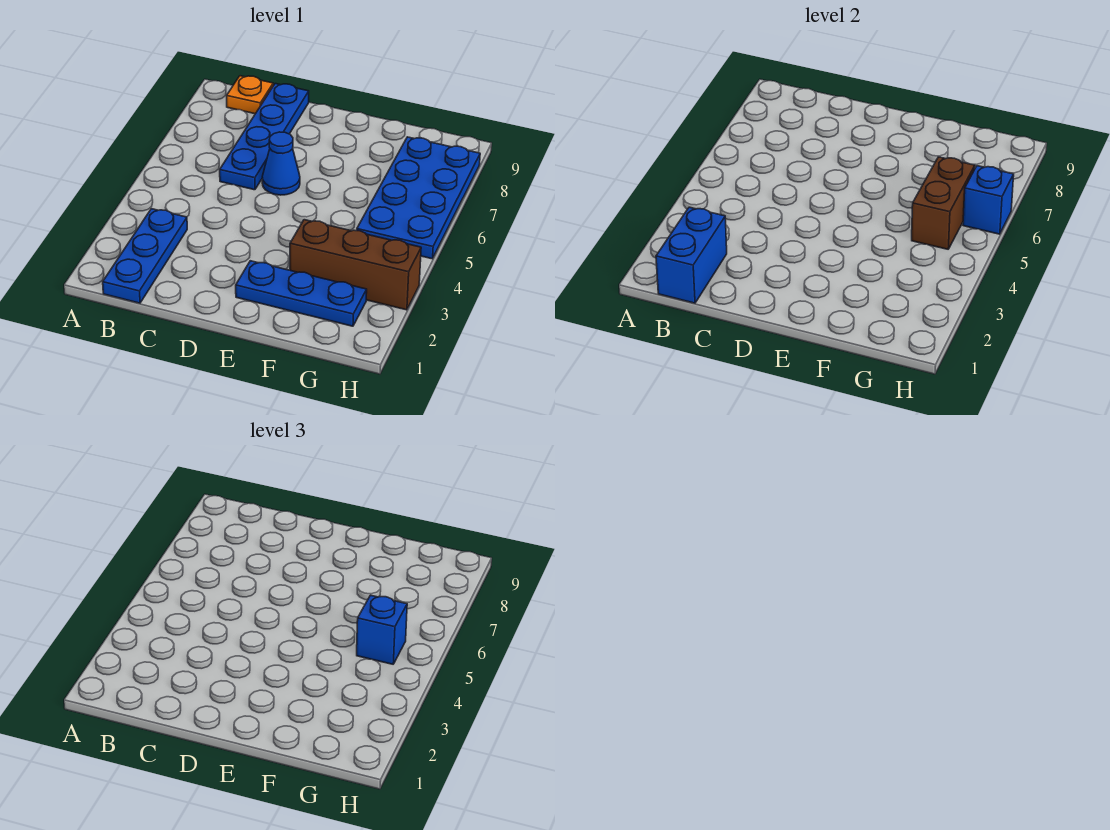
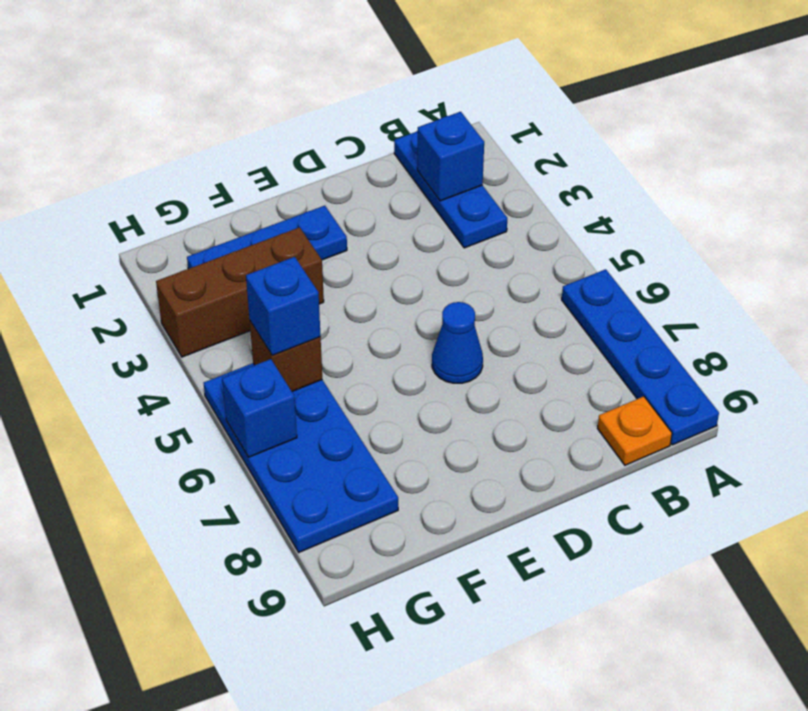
blue brick B1:B2 level 2 -> blue brick B2 level 2
blue plate C6:C9 level 1 -> blue plate A6:A9 level 1
brown brick G5:G6 level 2 -> brown brick G5 level 2

